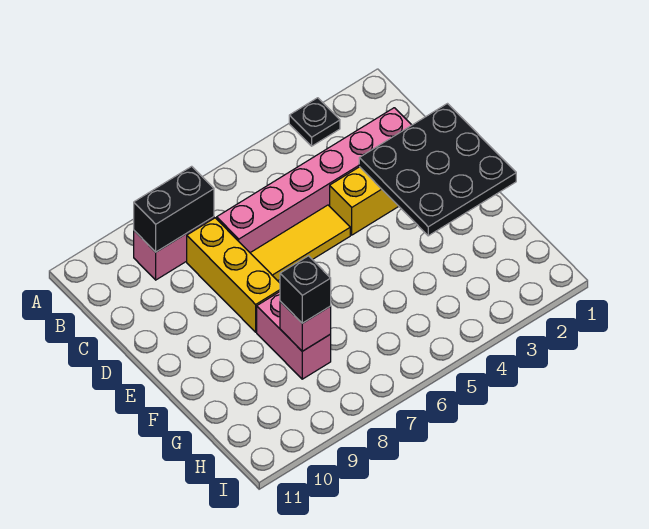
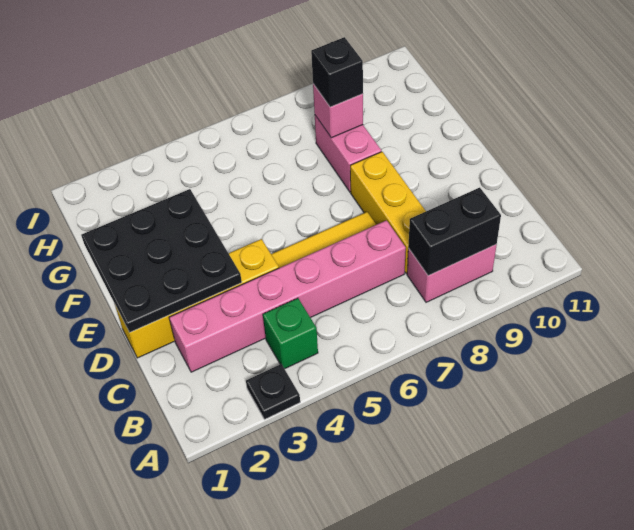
none -> green brick B4 level 1

